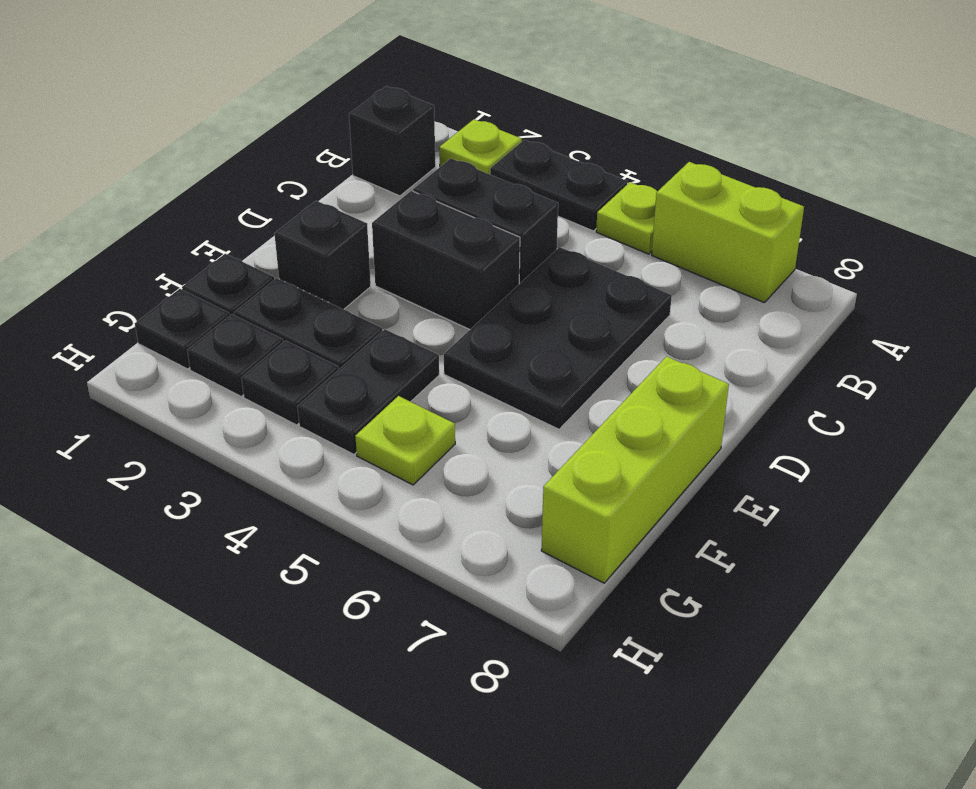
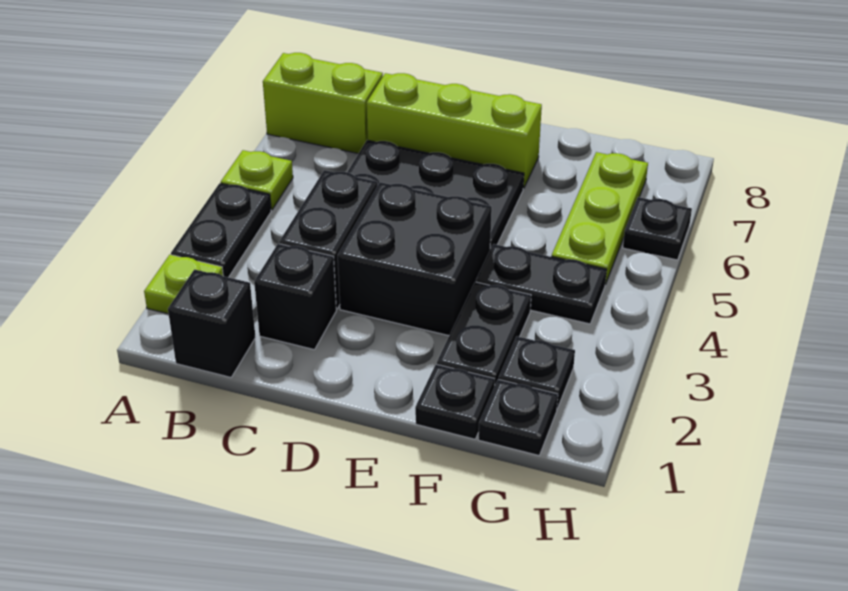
lime brick A6:A7 level 1 -> lime brick A7:B7 level 1
black brick D3:D4 level 1 -> black brick D3:E4 level 1
black brick E2 level 1 -> black brick C2 level 1
lime brick E8:G8 level 1 -> lime brick C7:E7 level 1
black plate G3 level 1 -> black plate H6 level 1
lime plate G5 level 1 -> lime plate G5:G7 level 1

